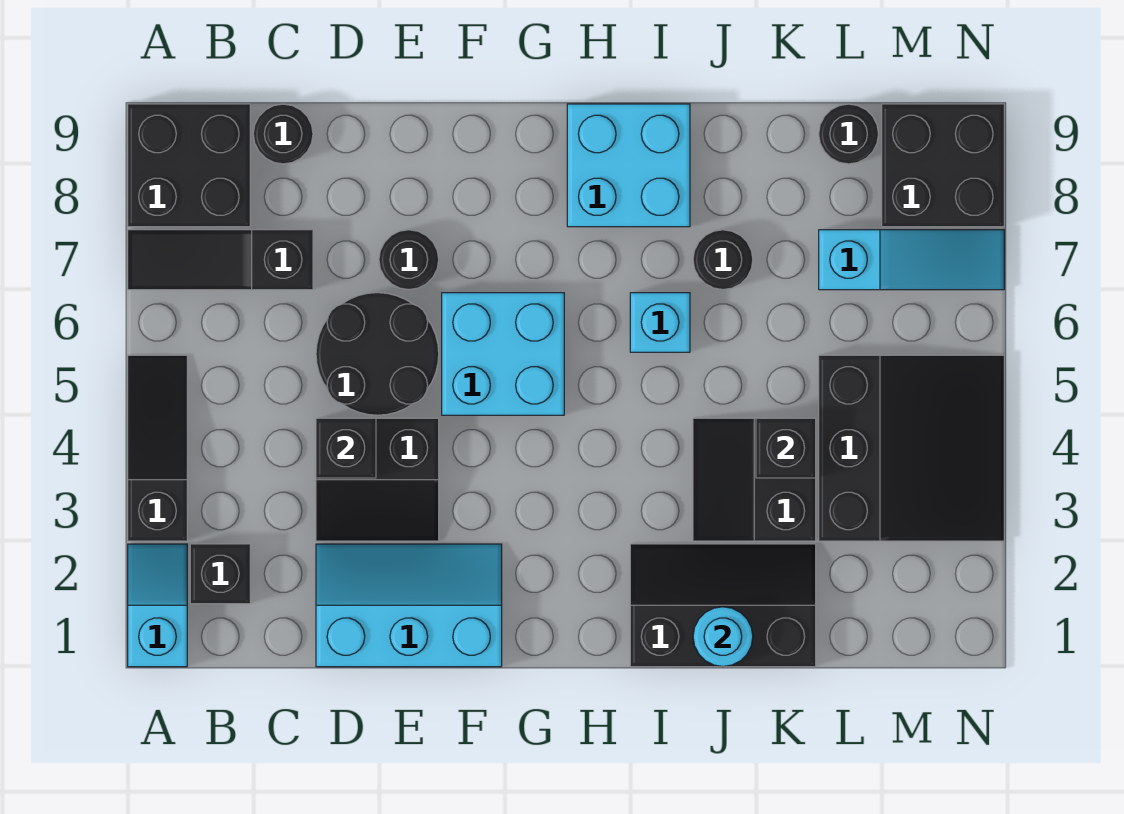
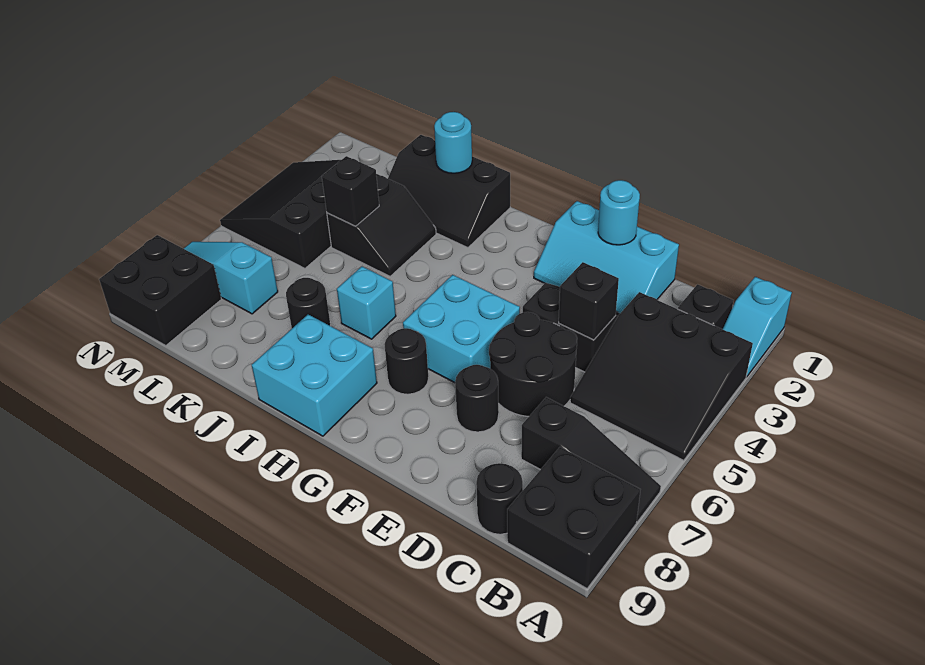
black slope A3:A5 level 1 top 3 -> black slope A3:C5 level 1 top 3
none -> cyan round brick E1 level 2
black round brick L9 level 1 -> black round brick G7 level 1

